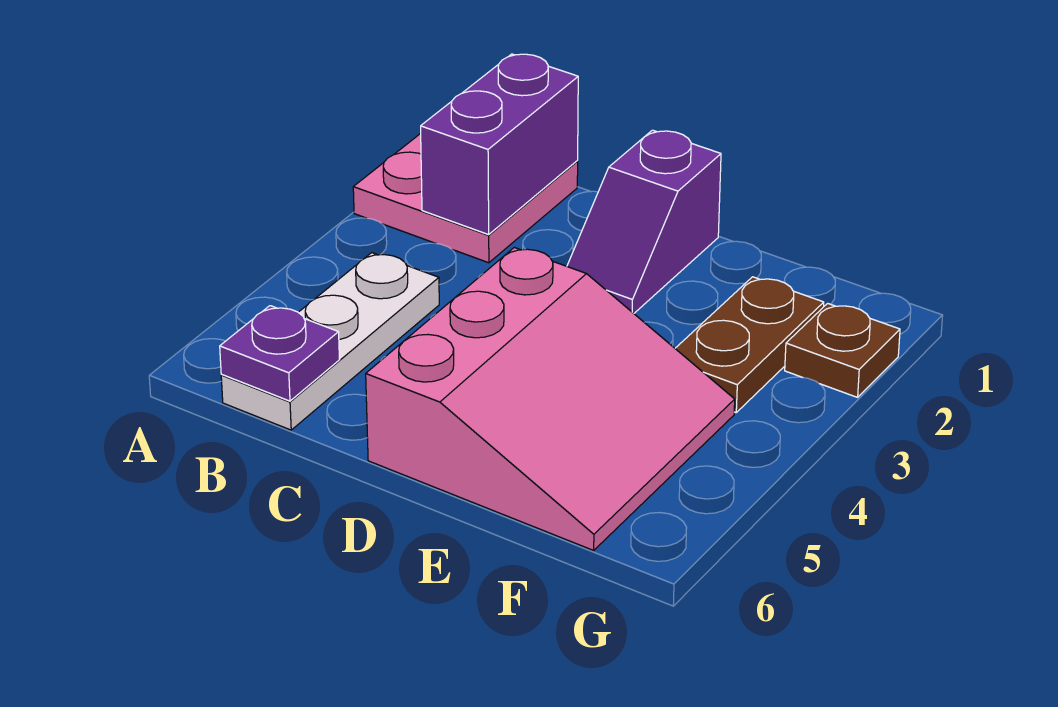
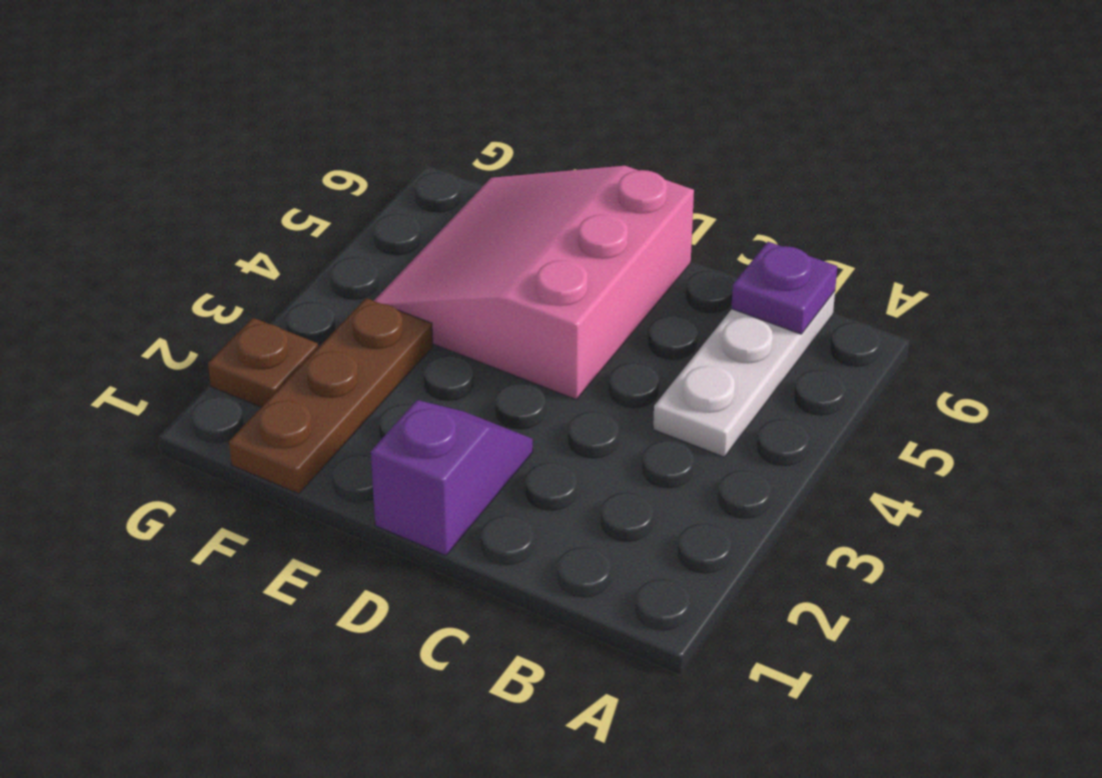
pink plate A1:B2 level 1 -> none
purple brick B1:B2 level 2 -> none
brown plate F2:F3 level 1 -> brown plate F1:F3 level 1

